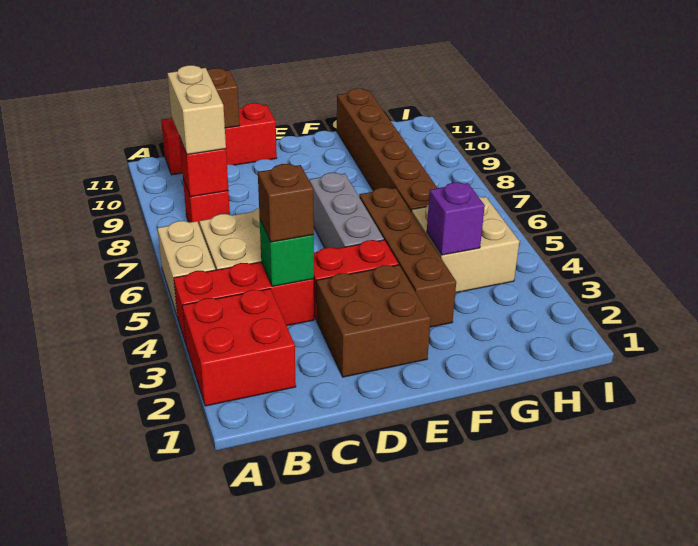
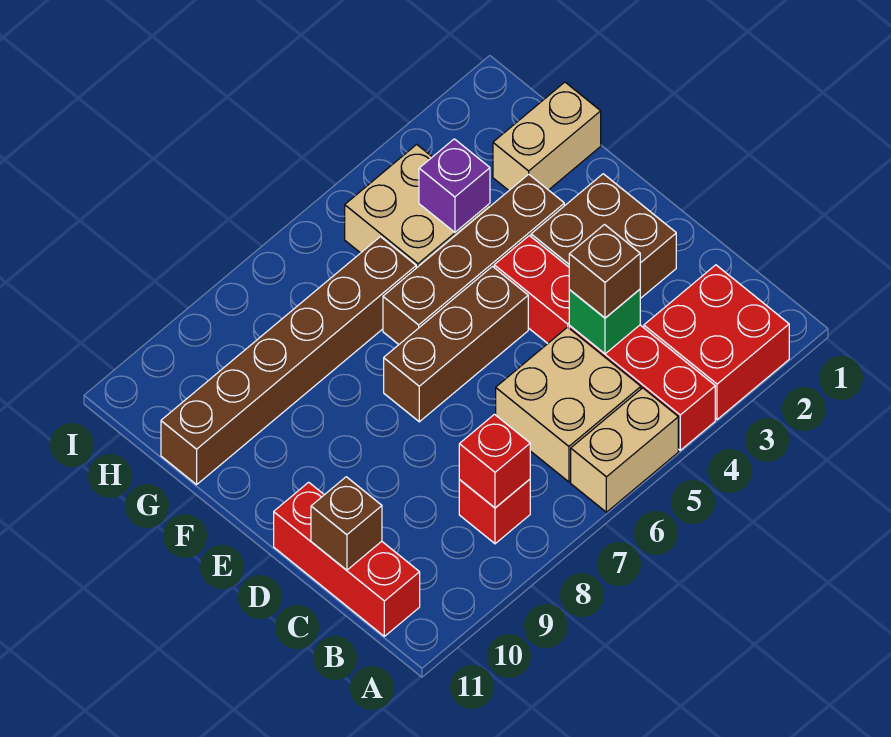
tan brick B8:B9 level 3 -> tan brick G1:G2 level 1
grey brick E5:E7 level 1 -> brown brick E5:E7 level 1

